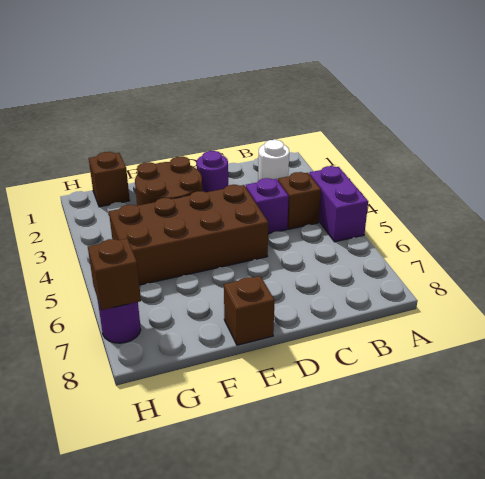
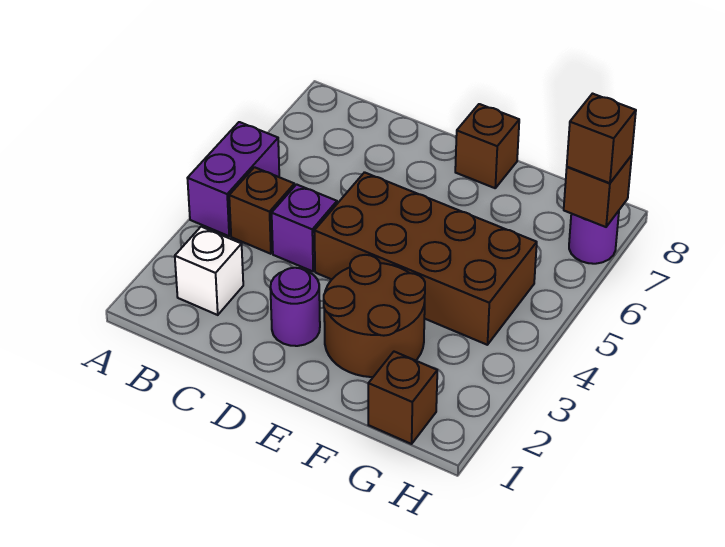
white round brick B2 level 1 -> white brick B2 level 1
none -> brown brick H7 level 3

